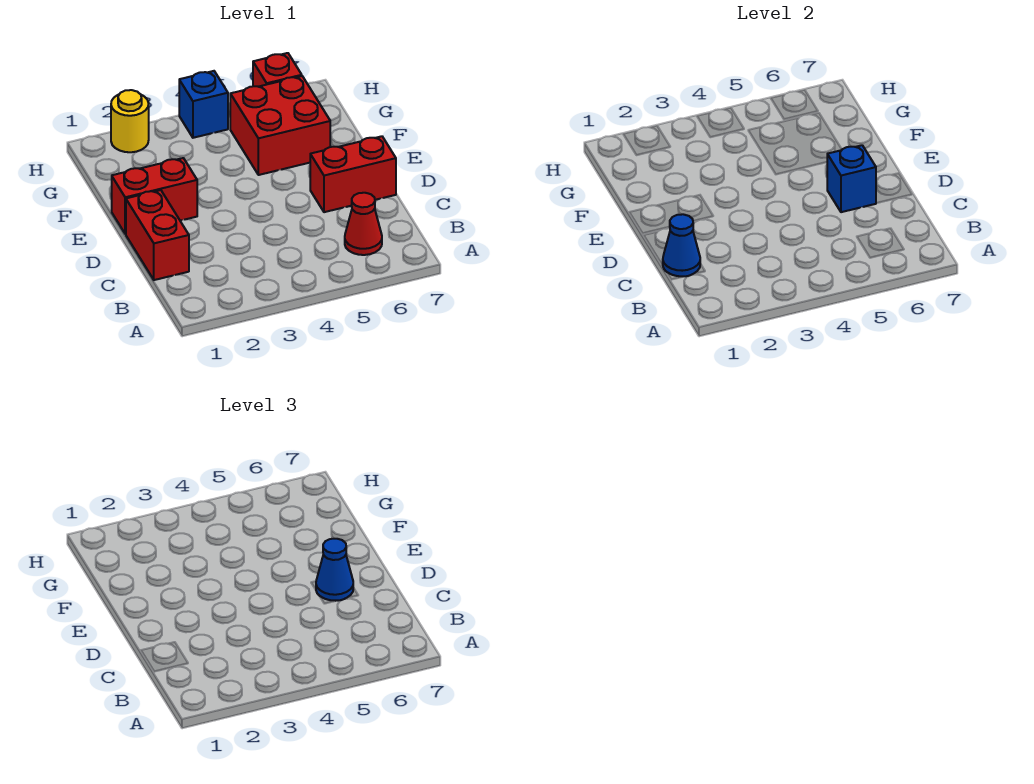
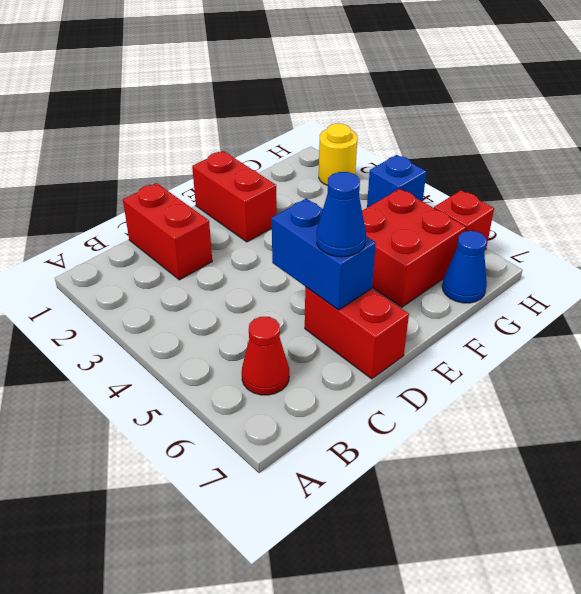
red brick C1:D1 level 1 -> red brick C1:C2 level 1
blue cone C1 level 2 -> blue cone G7 level 1
blue brick D6 level 2 -> blue brick D5:D6 level 2

